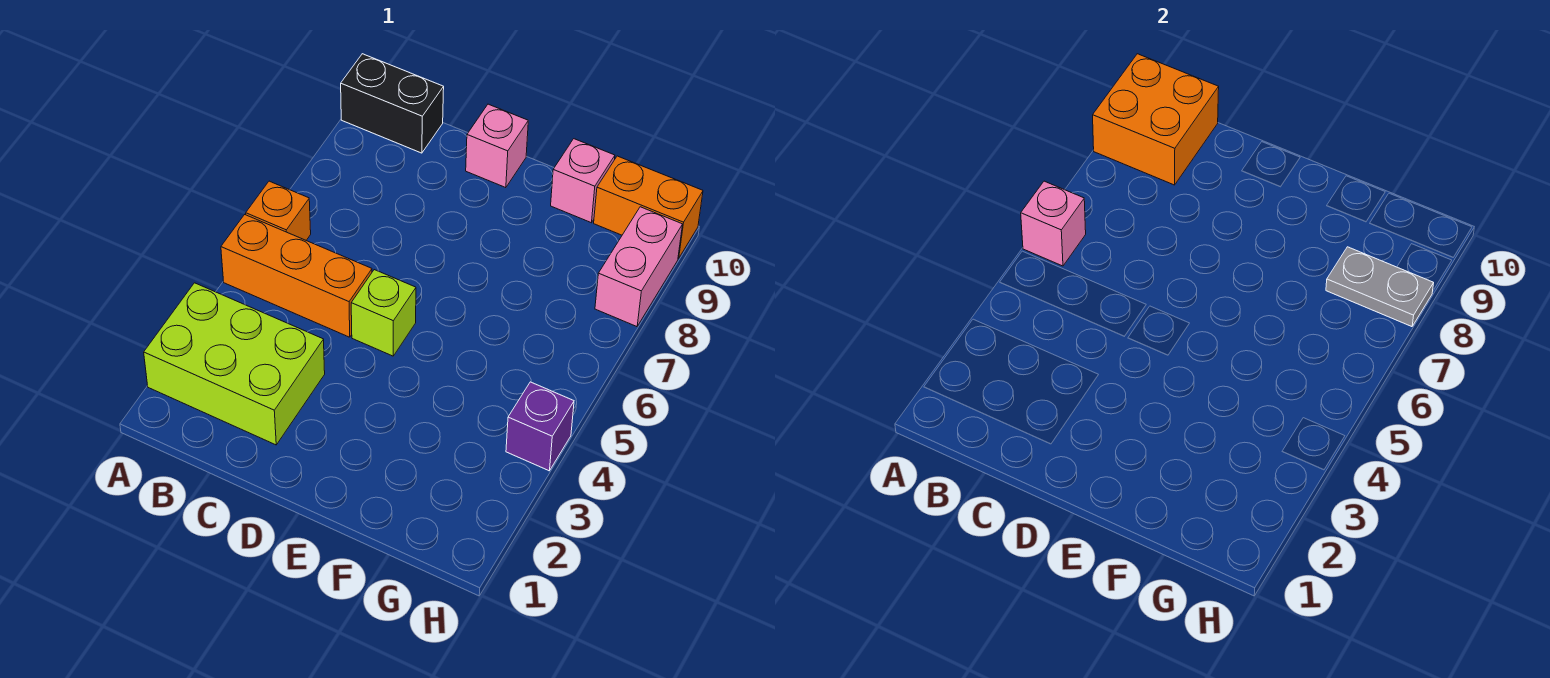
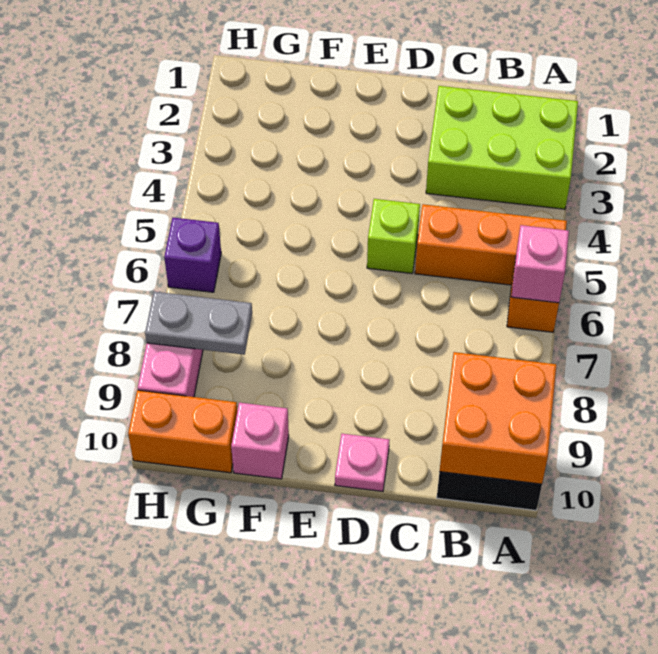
pink brick D10 level 1 -> pink plate D10 level 1
purple brick H4 level 1 -> purple brick H6 level 1

